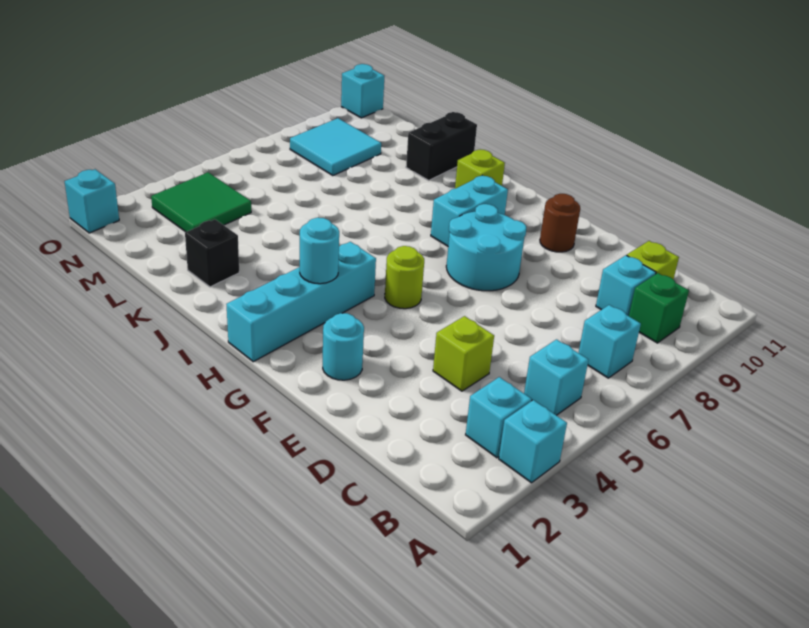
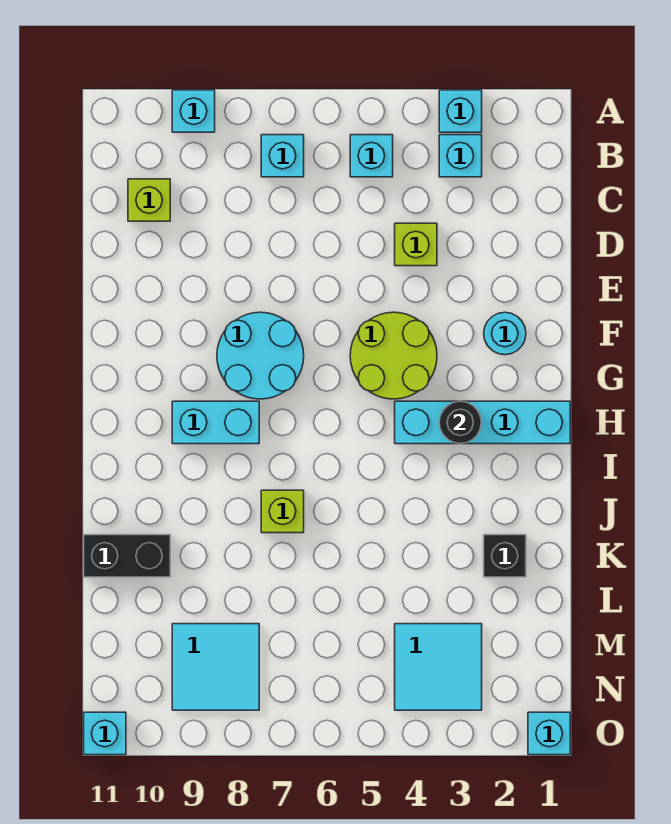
green brick B9 level 1 -> none
cyan brick C9 level 1 -> cyan brick A9 level 1
brown round brick F10 level 1 -> none
lime round brick G5 level 1 -> lime round brick F4:G5 level 1
cyan round brick H3 level 2 -> black round brick H3 level 2
lime brick I10 level 1 -> lime brick J7 level 1
green tile M3:N4 level 1 -> cyan tile M3:N4 level 1

